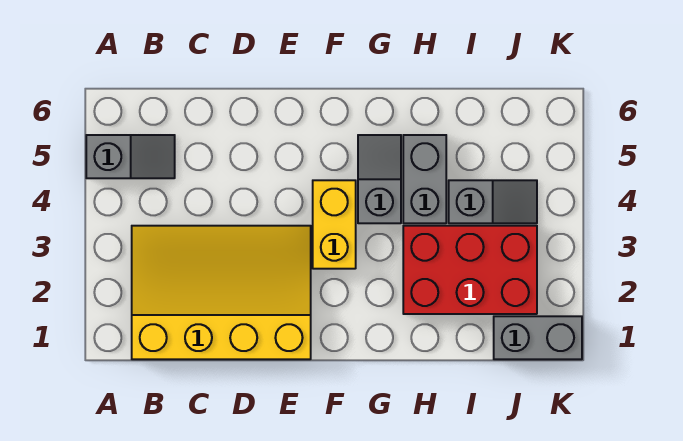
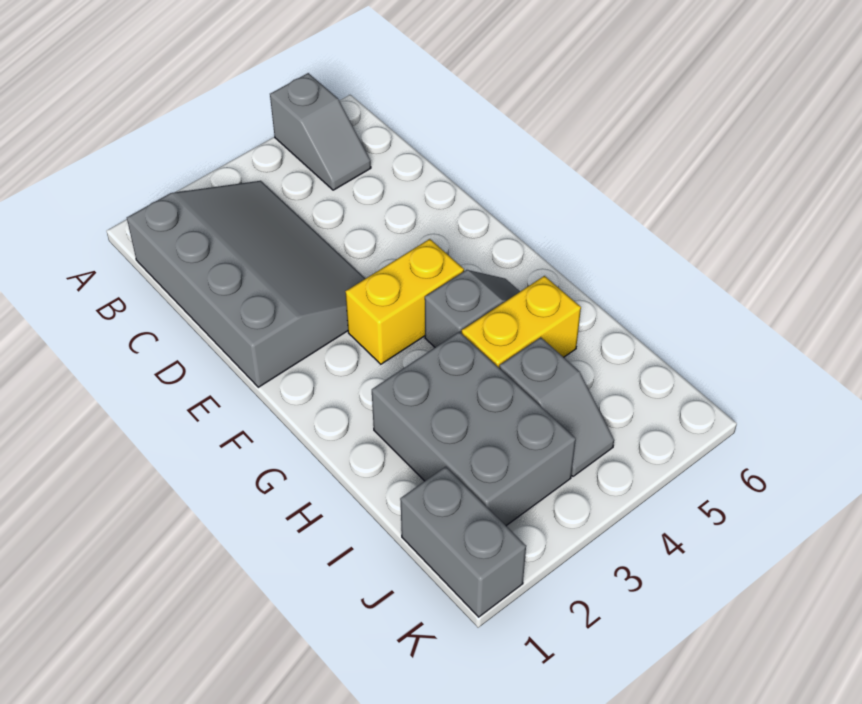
yellow slope B1:E3 level 1 top 1 -> grey slope B1:E3 level 1 top 1
red brick H2:J3 level 1 -> grey brick H2:J3 level 1
grey brick H4:H5 level 1 -> yellow brick H4:H5 level 1

